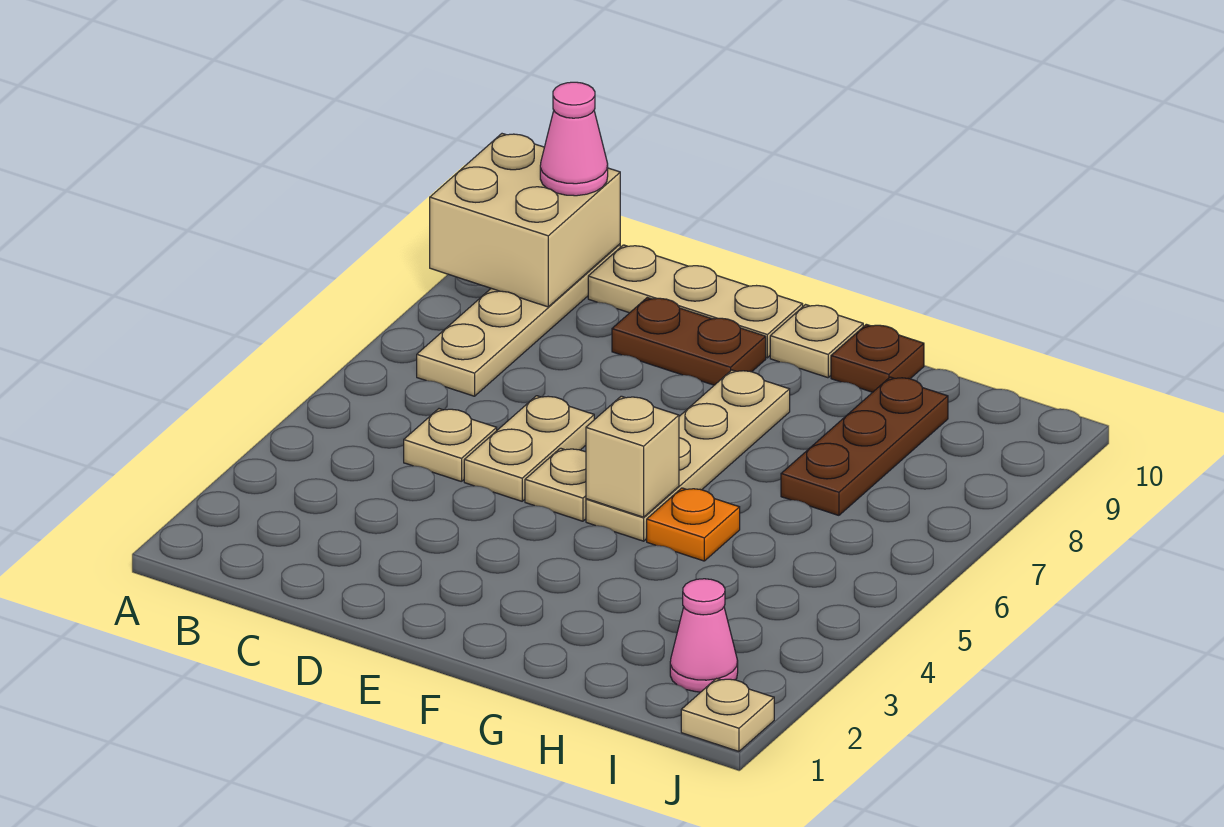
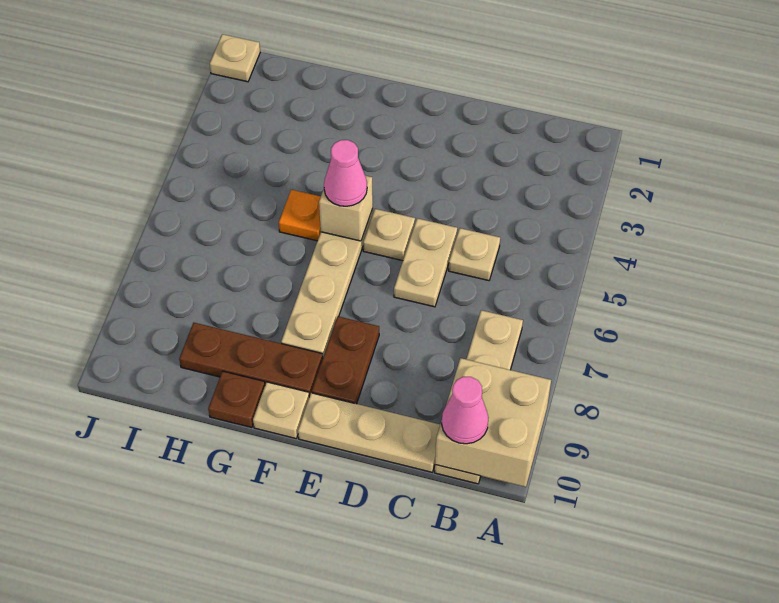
brown plate D9:E9 level 1 -> brown plate E8:E9 level 1
brown plate H7:H9 level 1 -> brown plate F9:H9 level 1
pink cone I2 level 1 -> pink cone F5 level 3

